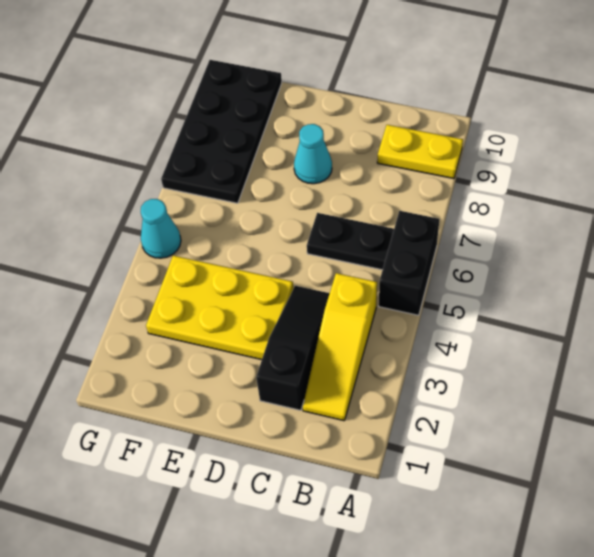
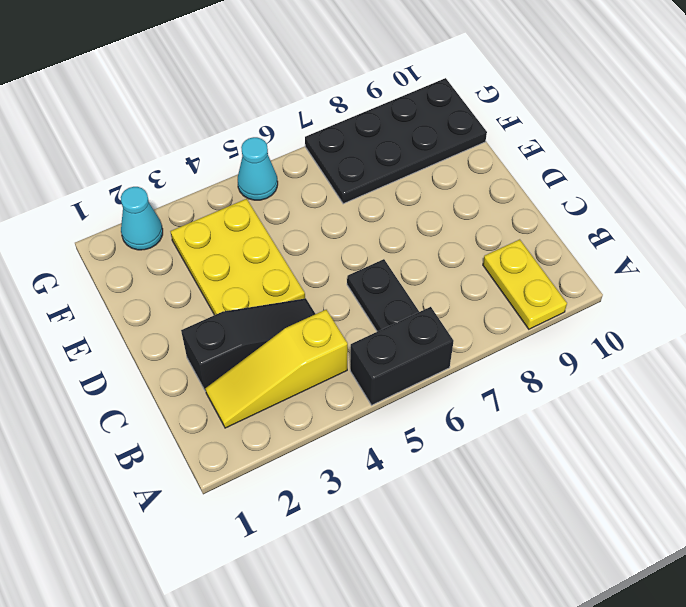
cyan cone D8 level 1 -> cyan cone G2 level 1

